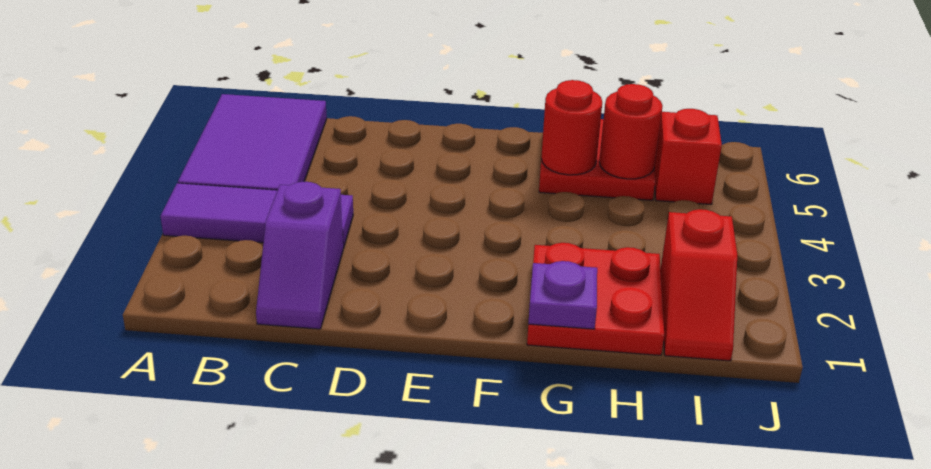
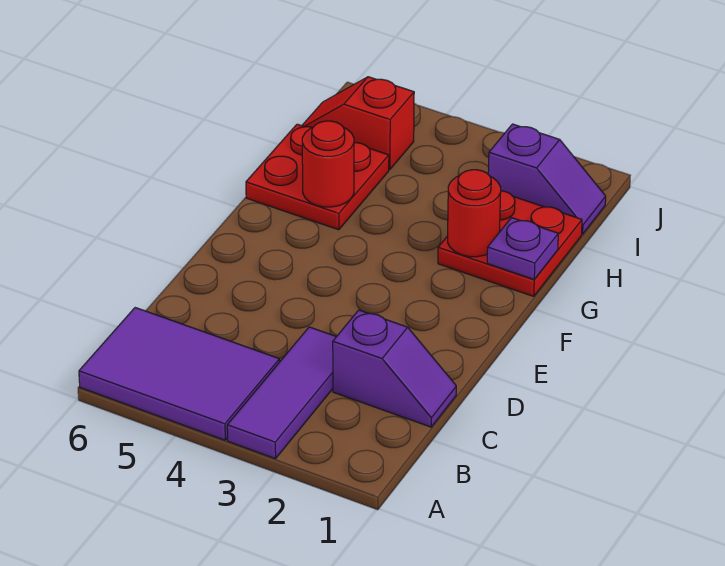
red round brick H5 level 2 -> red round brick G2 level 2
red slope I1:I2 level 1 top 2 -> purple slope I1:I2 level 1 top 2

